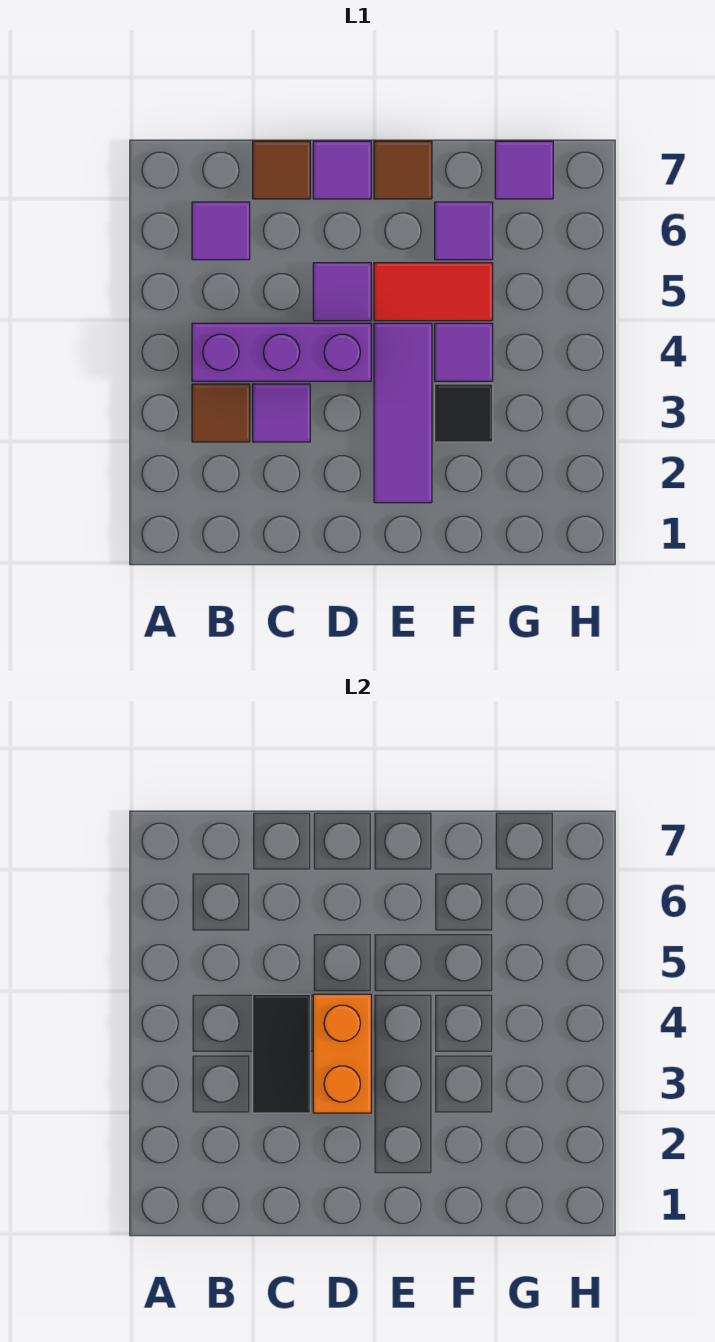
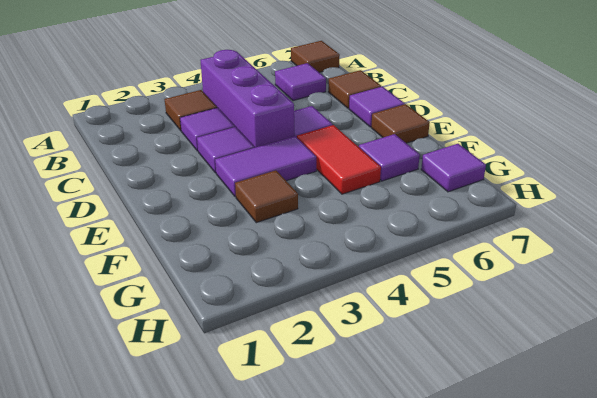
none -> brown tile A7 level 1
black tile C3:C4 level 2 -> none
orange brick D3:D4 level 2 -> none
purple tile E2:E4 level 1 -> purple tile E3:E4 level 1
black tile F3 level 1 -> brown tile F3 level 1
purple tile F4 level 1 -> purple tile D3 level 1

